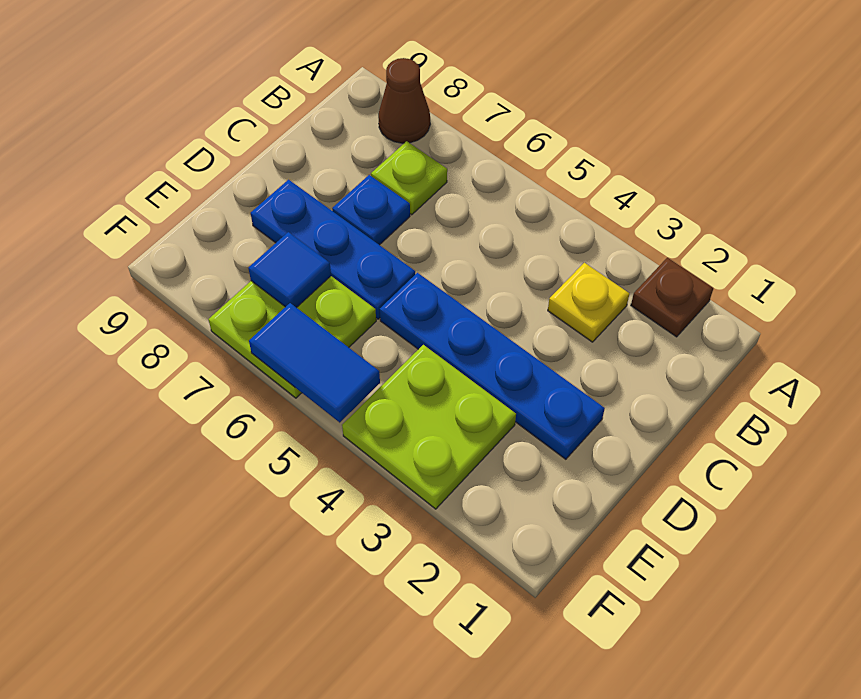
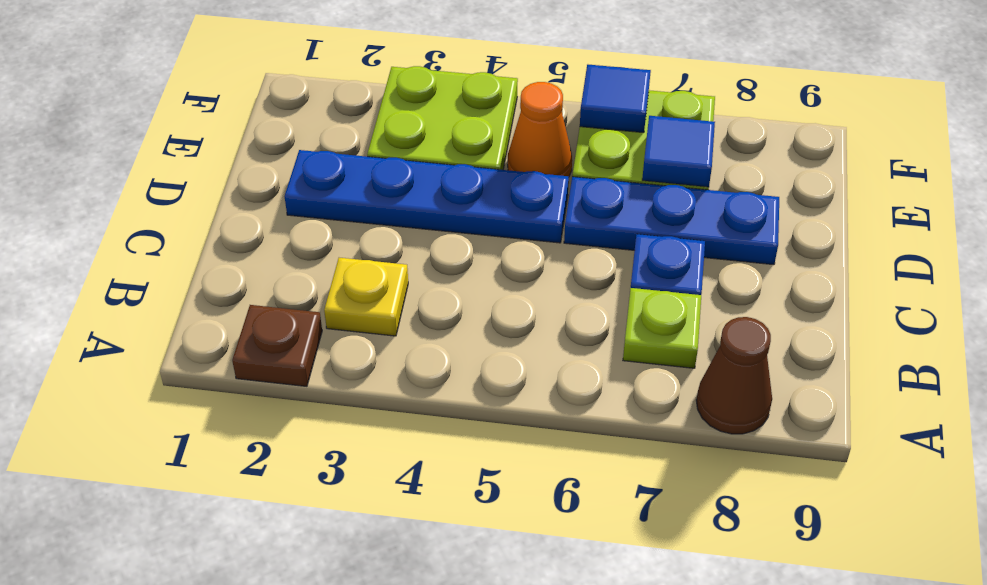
none -> orange cone E5 level 1
blue tile F5:F6 level 2 -> blue tile F6 level 2

